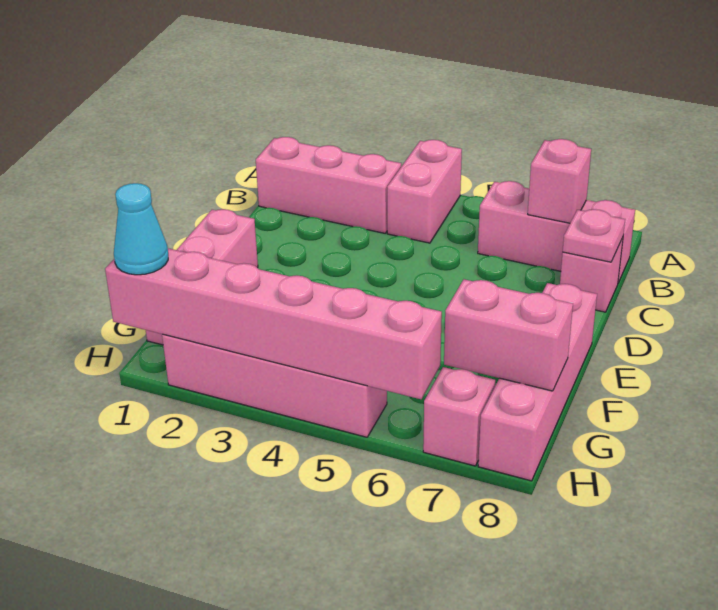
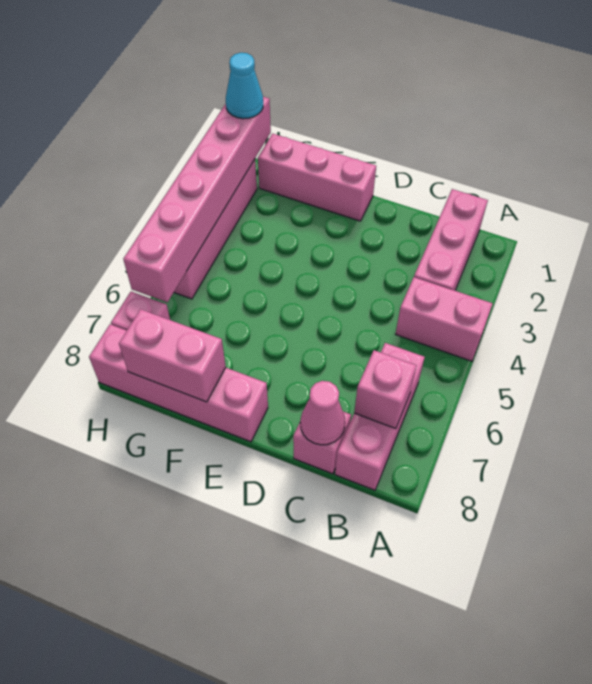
pink plate C8 level 2 -> pink cone C8 level 2
pink brick G7:G8 level 2 -> pink brick F8:G8 level 2

